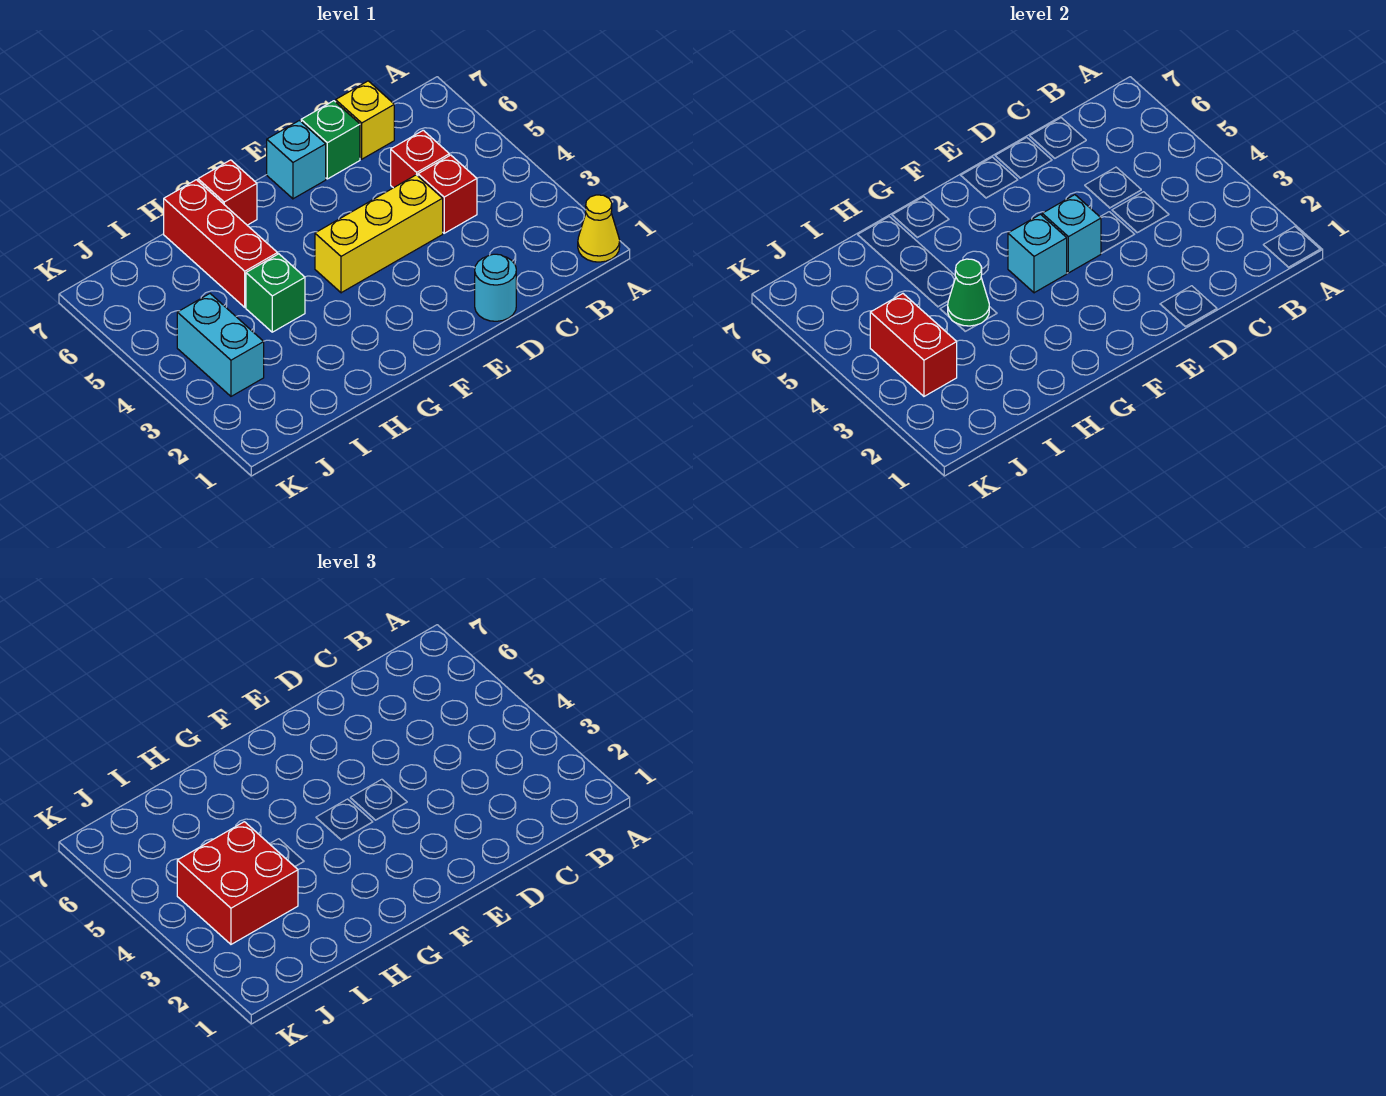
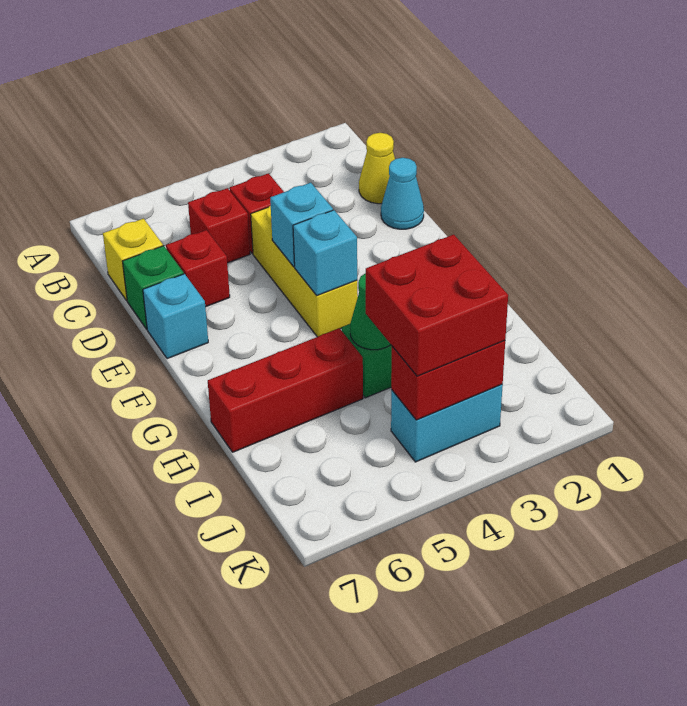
yellow cone A1 level 1 -> yellow cone C1 level 1
cyan round brick D1 level 1 -> cyan cone D1 level 1
red brick G7 level 1 -> red brick D6 level 1

